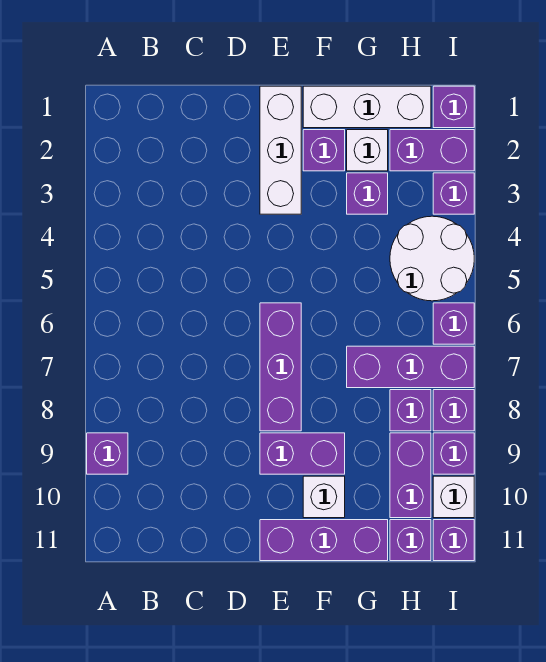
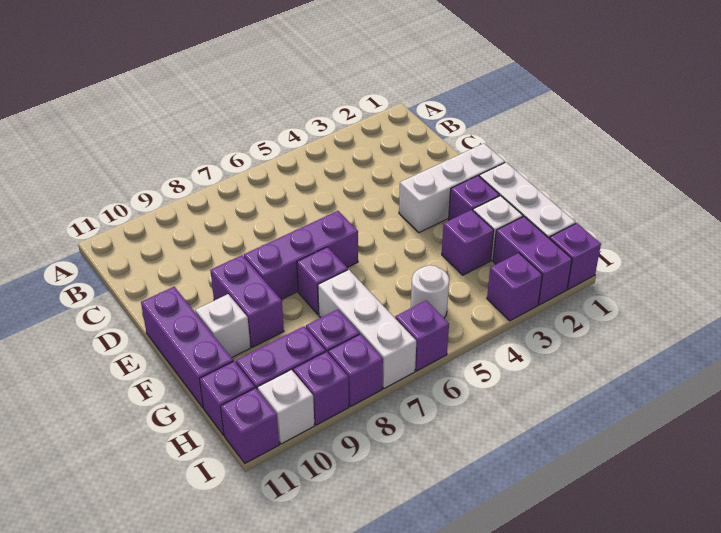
purple brick A9 level 1 -> purple brick F7 level 1
purple brick G7:I7 level 1 -> white brick G7:I7 level 1
white round brick H4:I5 level 1 -> white round brick H5 level 1

